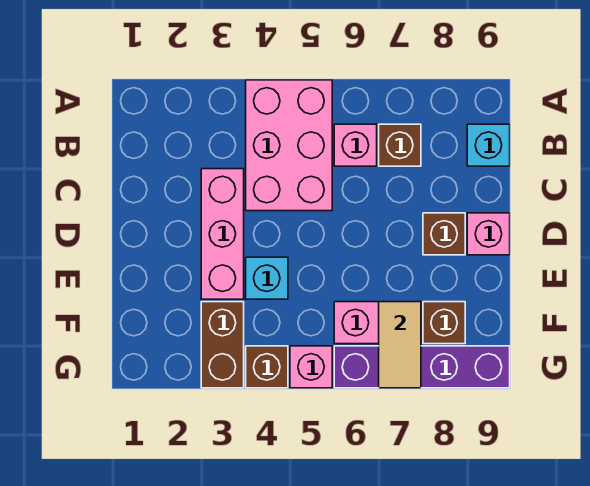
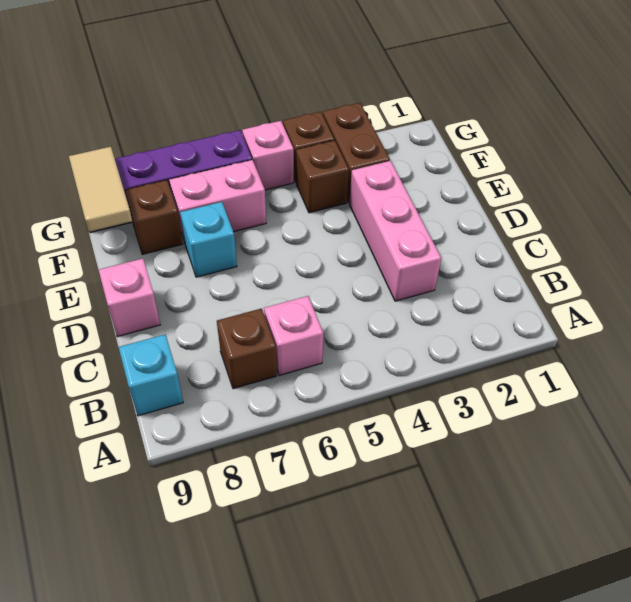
pink brick A4:C5 level 1 -> none
brown brick D8 level 1 -> brown brick F4 level 1
cyan brick E4 level 1 -> cyan brick E7 level 1
tan tile F7:G7 level 2 -> tan tile F9:G9 level 2

